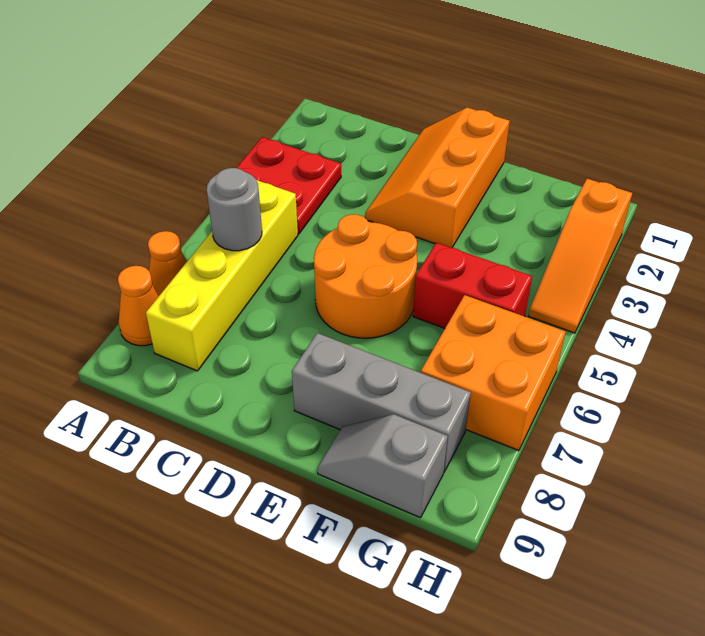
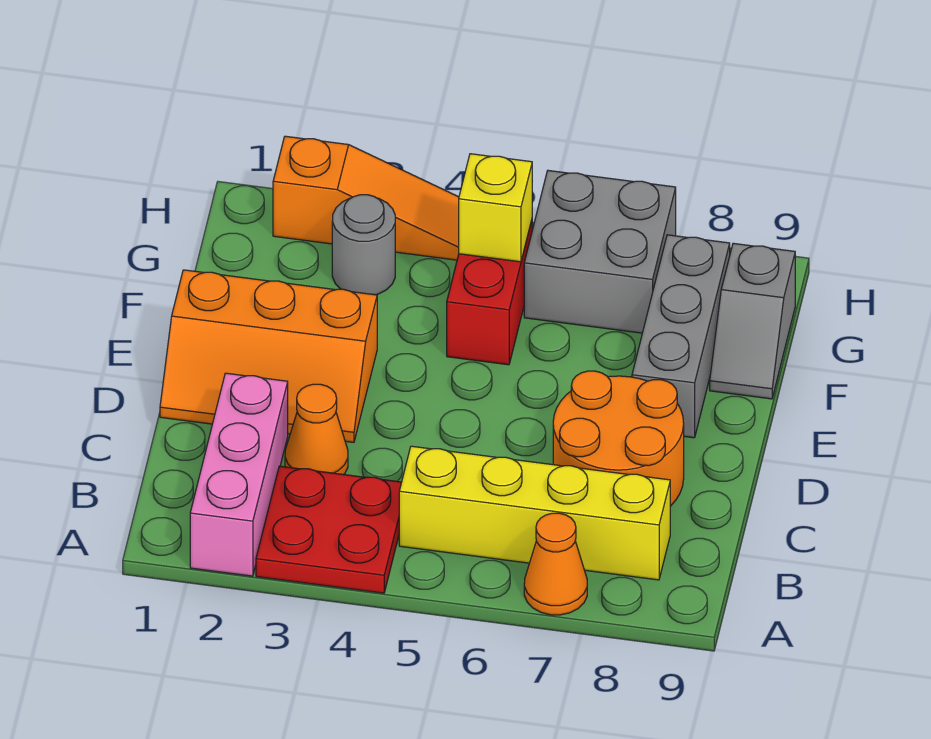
none -> pink brick A2:C2 level 1
orange cone A8 level 1 -> orange cone C3 level 1
grey round brick B6 level 2 -> grey round brick G3 level 1
orange round brick D5:E6 level 1 -> orange round brick C7:D8 level 1
none -> yellow brick G5 level 2
orange brick G6:H7 level 1 -> grey brick G6:H7 level 1

